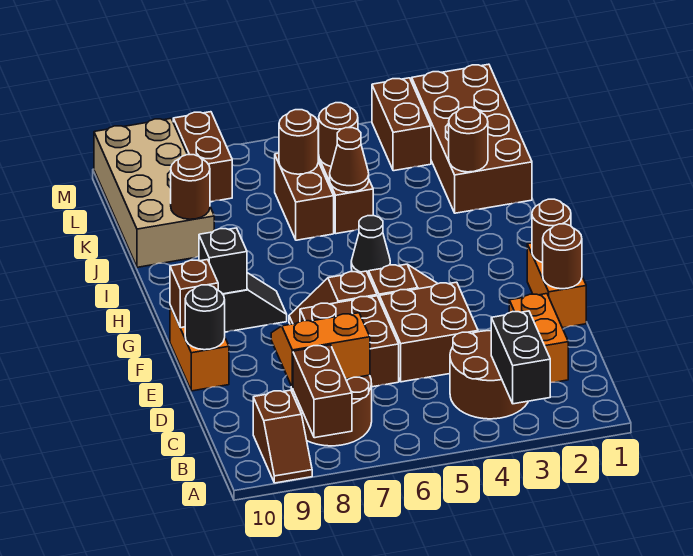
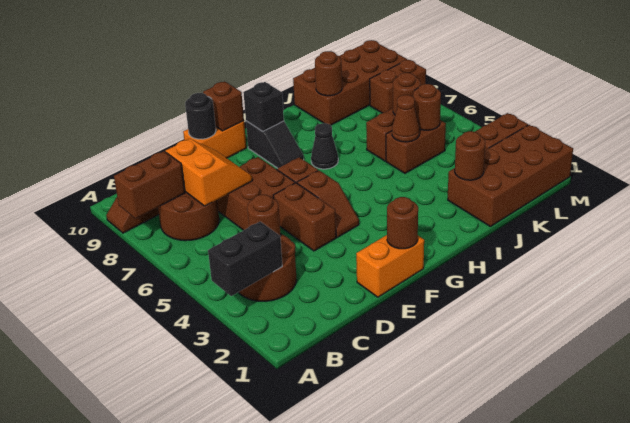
orange brick C2:D2 level 1 -> none
brown brick D4:E5 level 1 -> brown brick E4:E5 level 1
brown round brick E1 level 2 -> brown round brick C4 level 2
black cone H5 level 1 -> black cone H7 level 1
tan brick J9:M10 level 1 -> brown brick J9:M10 level 1

